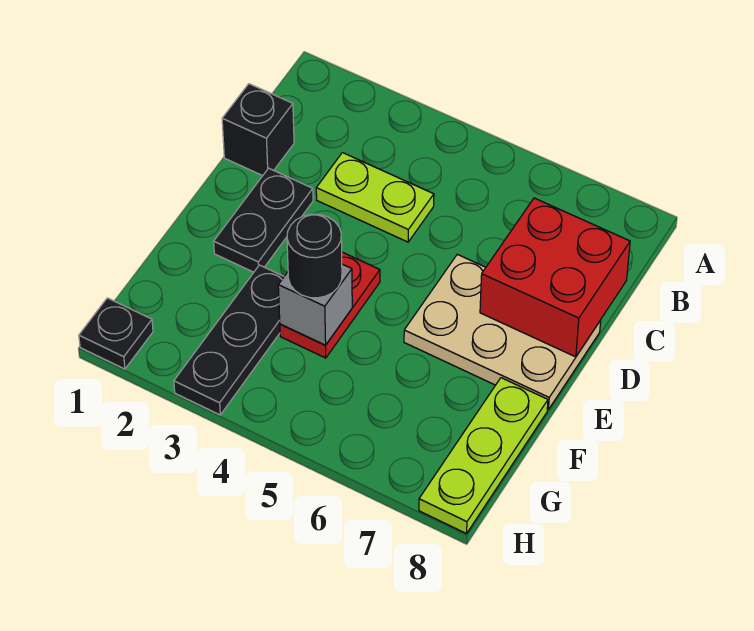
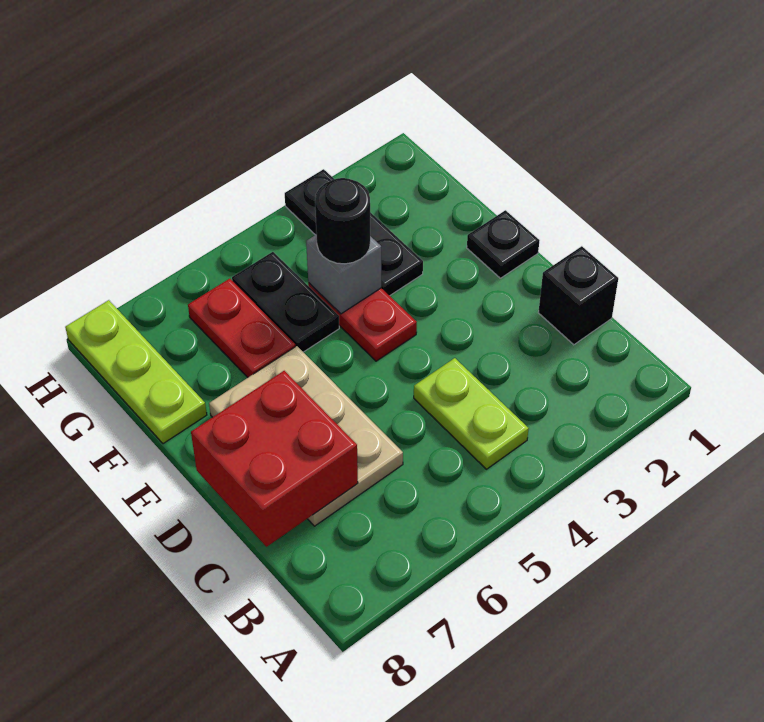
lime plate C3:C4 level 1 -> lime plate B4:C4 level 1
black plate D2:E2 level 1 -> black plate F5:G5 level 1
tan plate D6:E8 level 1 -> tan plate C6:E7 level 1
none -> red plate F6:G6 level 1
black plate H1 level 1 -> black plate E1 level 1

